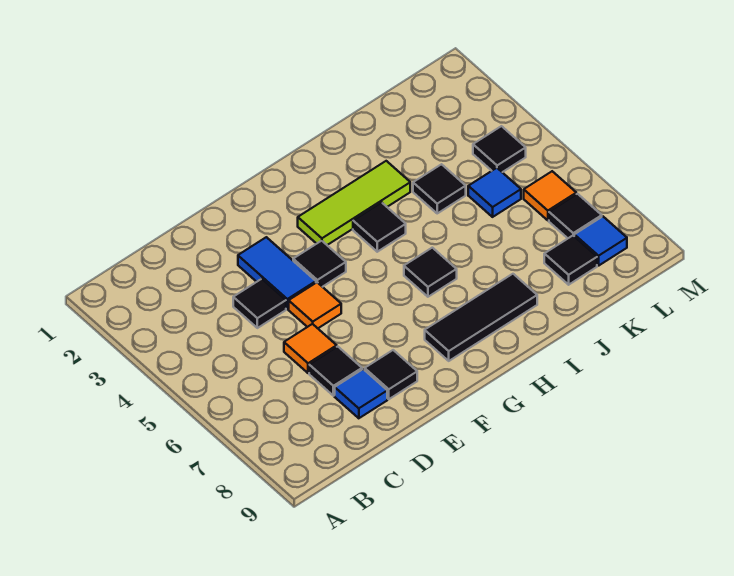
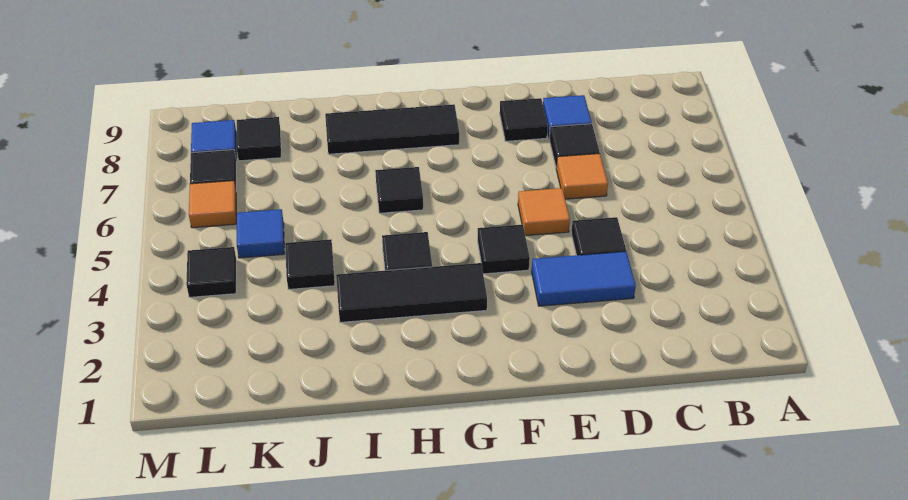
blue tile E3:E4 level 1 -> blue tile D3:E3 level 1
lime tile G3:I3 level 1 -> black tile G3:I3 level 1

